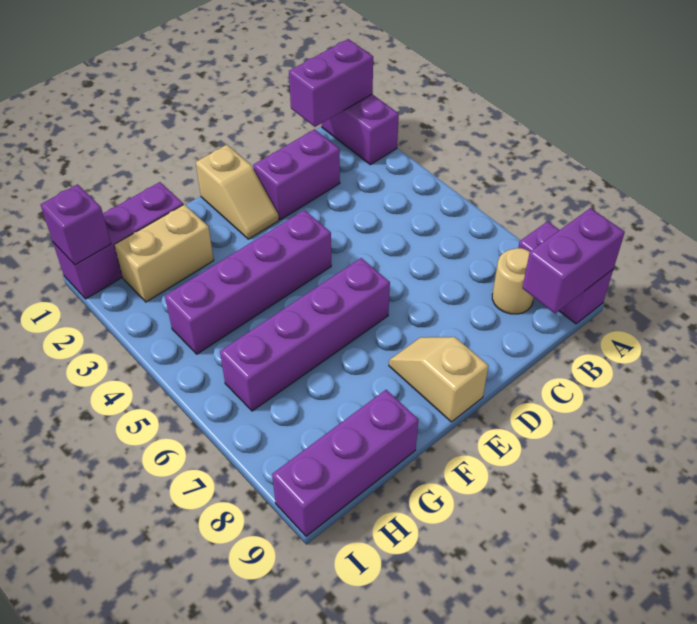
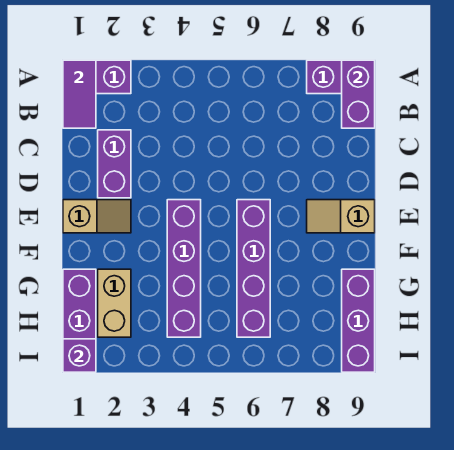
purple brick A1:B1 level 2 -> purple tile A1:B1 level 2
tan round brick B8 level 1 -> none

